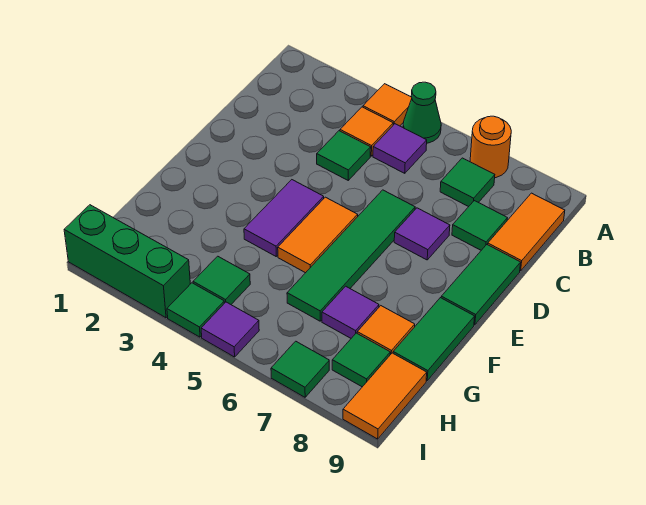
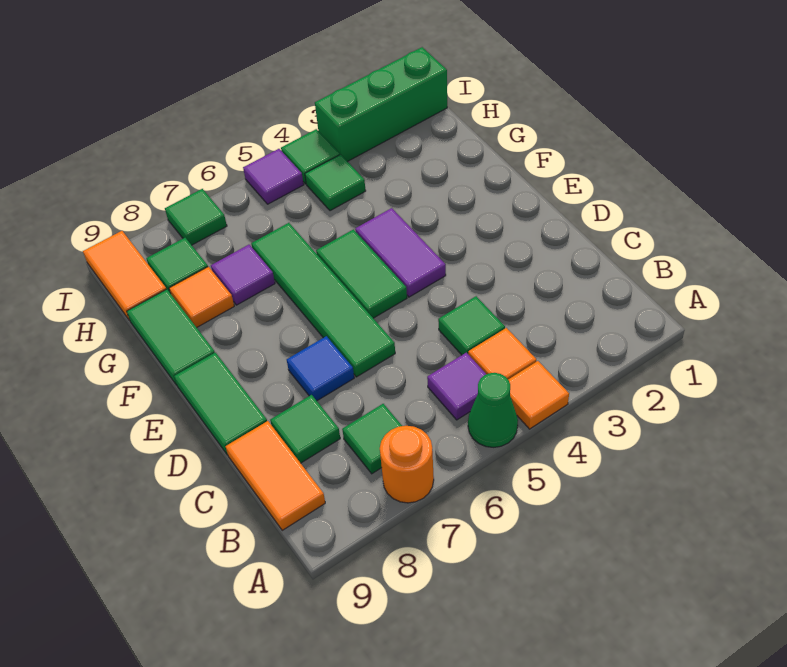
purple tile D7 level 1 -> blue tile D7 level 1
orange tile E5:F5 level 1 -> green tile E5:F5 level 1

